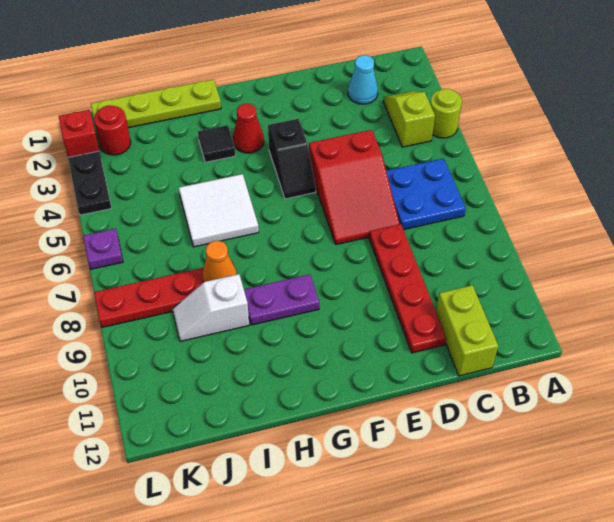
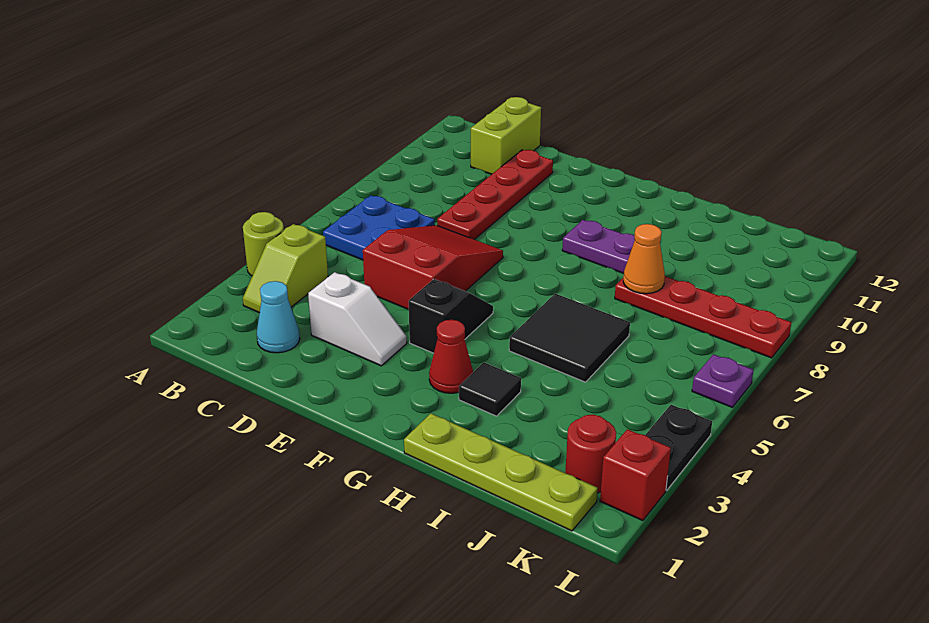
white tile H5:I6 level 1 -> black tile H5:I6 level 1
white slope I9:J9 level 1 top I -> white slope D3:E3 level 1 top D

